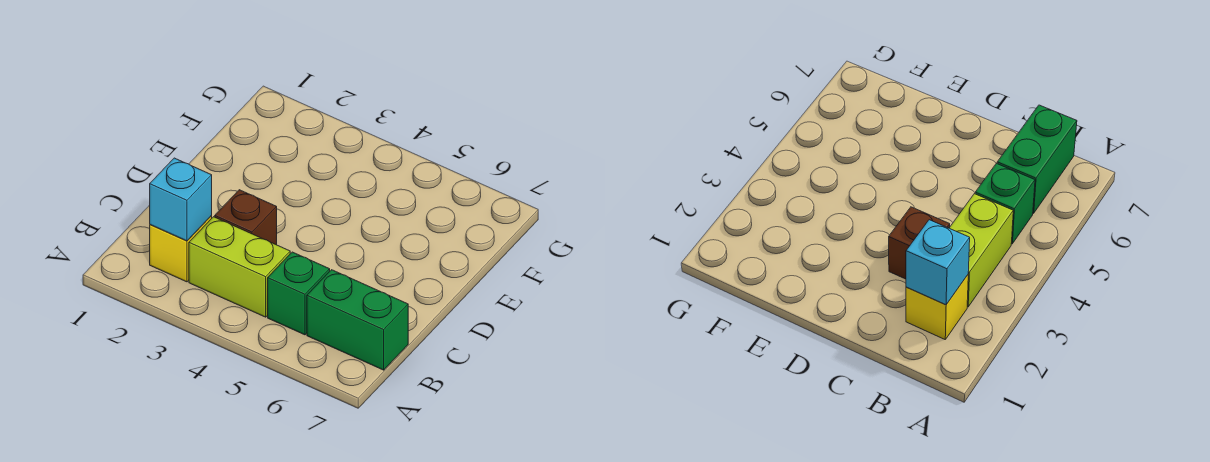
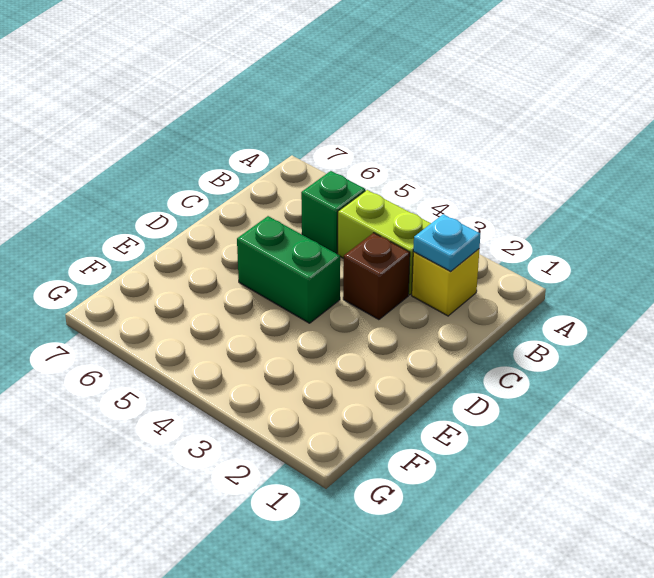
cyan brick B2 level 2 -> cyan plate B2 level 2
green brick B6:B7 level 1 -> green brick D4:D5 level 1

